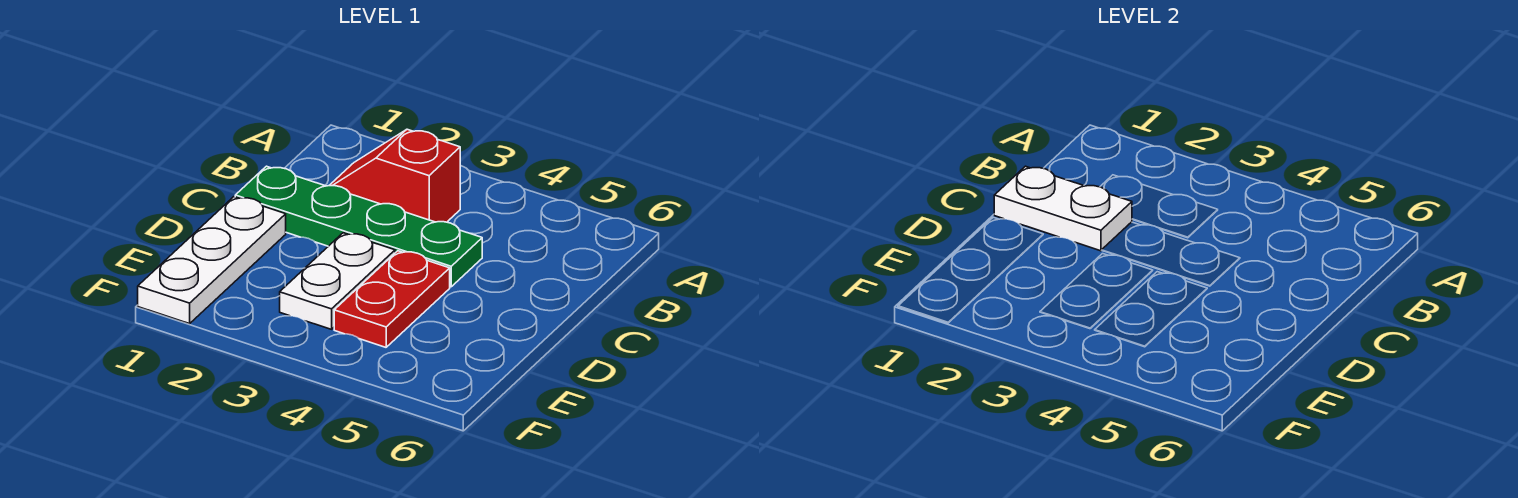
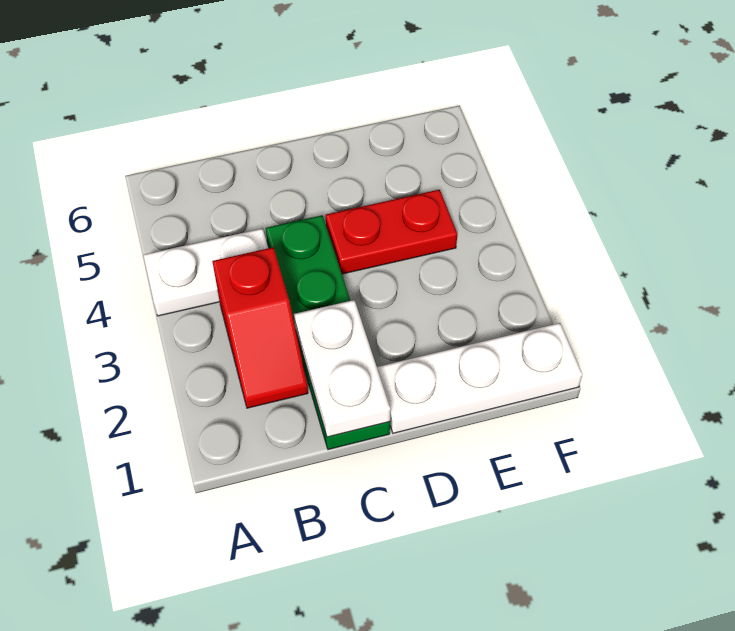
white plate D3:E3 level 1 -> white plate A4:B4 level 1

